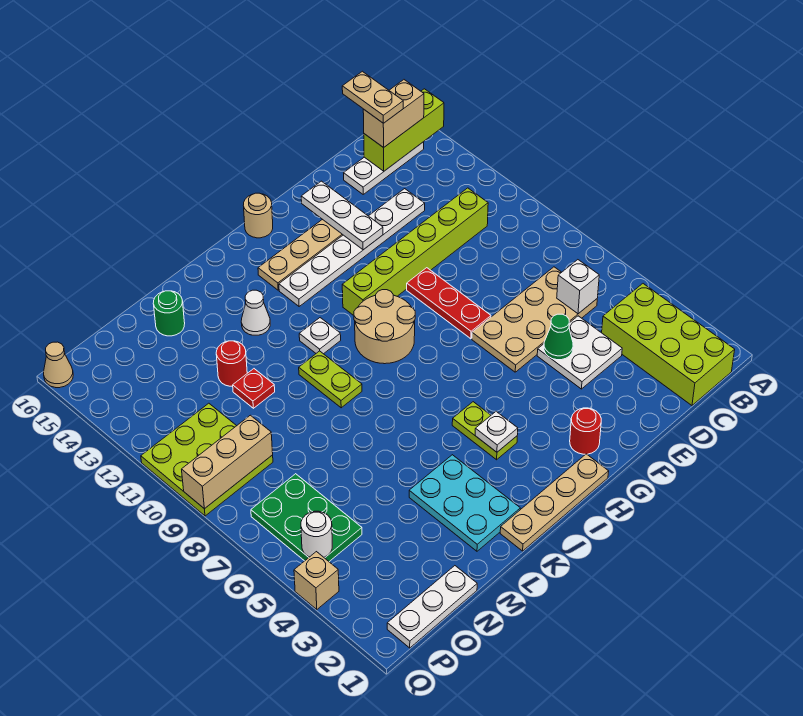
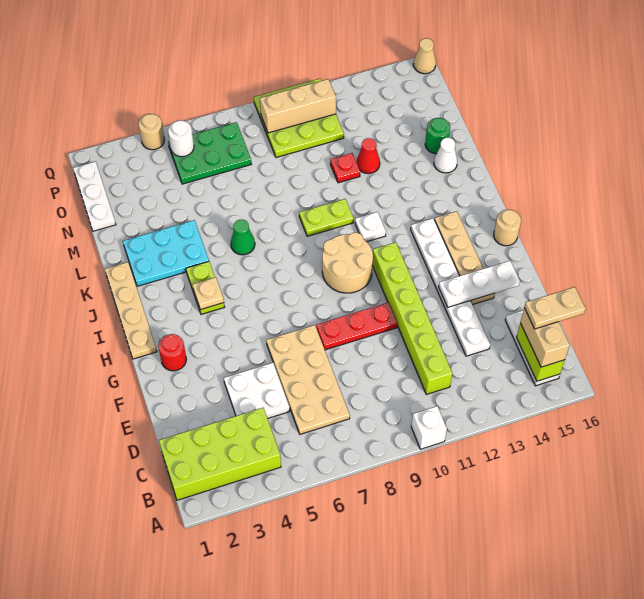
lime brick A15:C15 level 2 -> lime brick B15:C15 level 2
white brick C6 level 2 -> white brick A10 level 1
green cone E5 level 2 -> green cone K6 level 1
lime plate I4:I5 level 1 -> lime plate I4:J4 level 1
white plate I4 level 2 -> tan plate I4 level 2
white cone K13 level 1 -> white cone L15 level 1
red round brick M12 level 1 -> red cone M12 level 1
tan brick O9:Q9 level 2 -> tan brick P9:P11 level 2
tan brick Q4 level 1 -> tan round brick Q4 level 1

